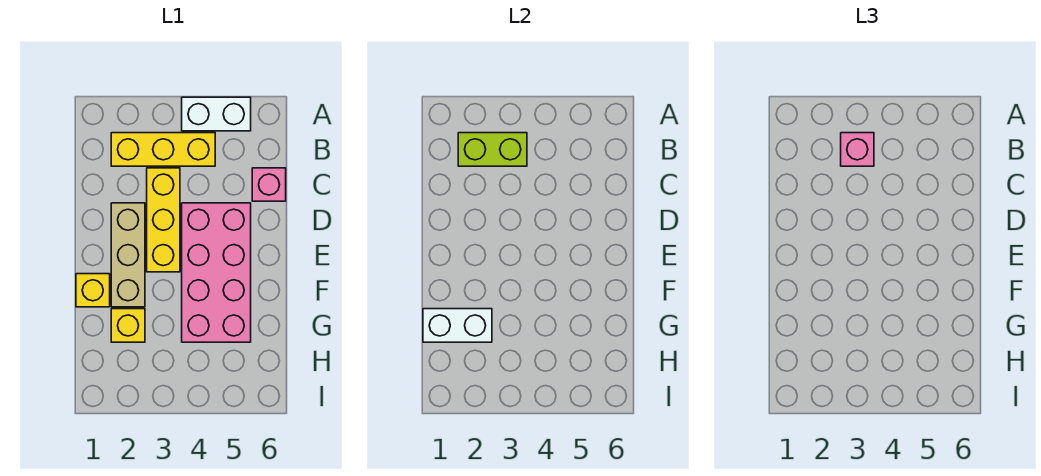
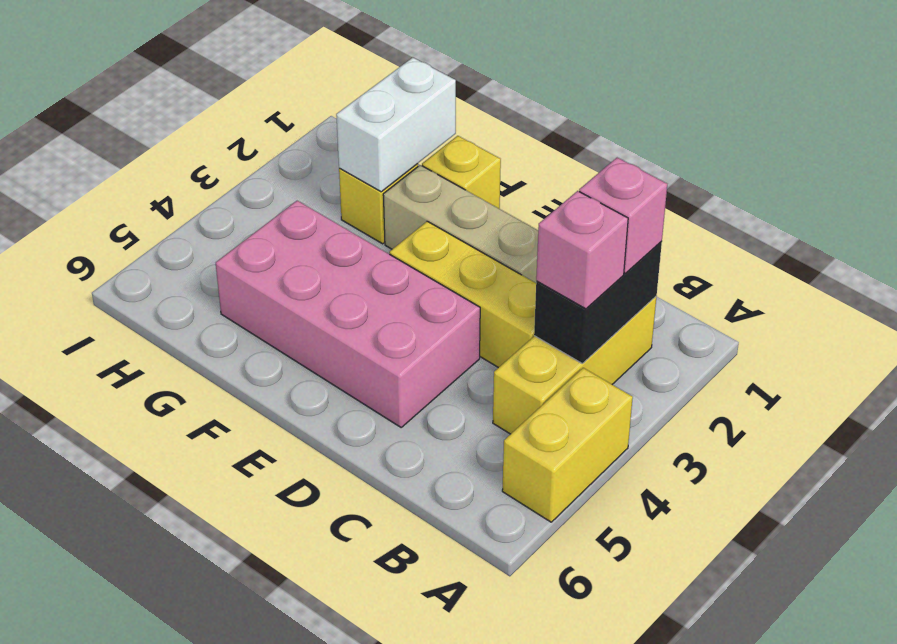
white brick A4:A5 level 1 -> yellow brick A4:A5 level 1
lime brick B2:B3 level 2 -> black brick B2:B3 level 2
pink brick C6 level 1 -> pink brick B2 level 3

